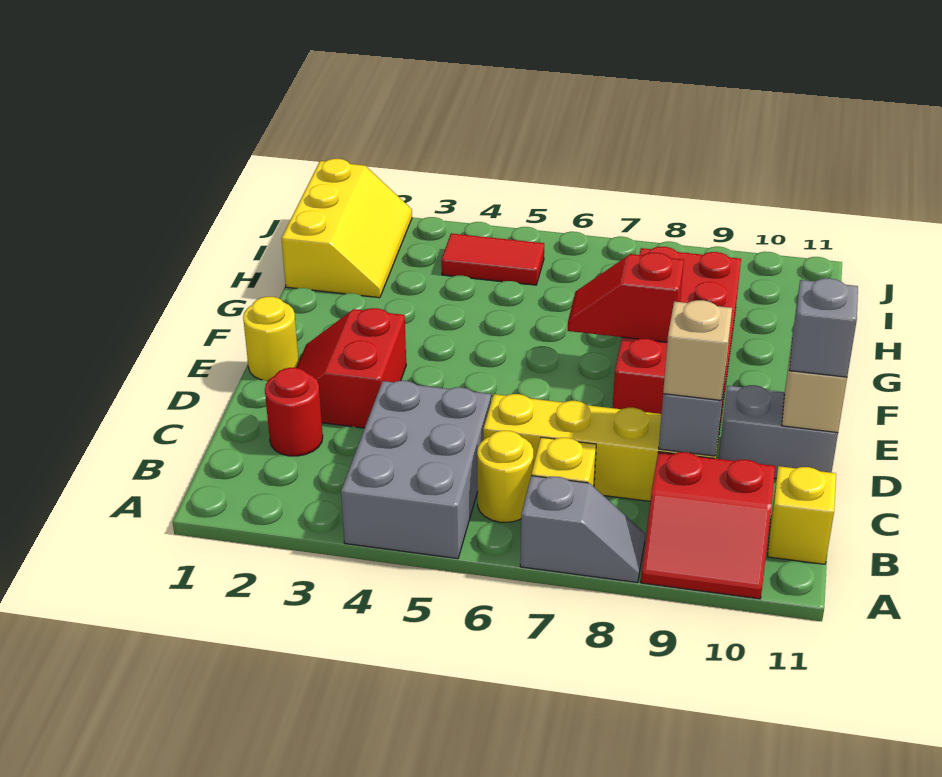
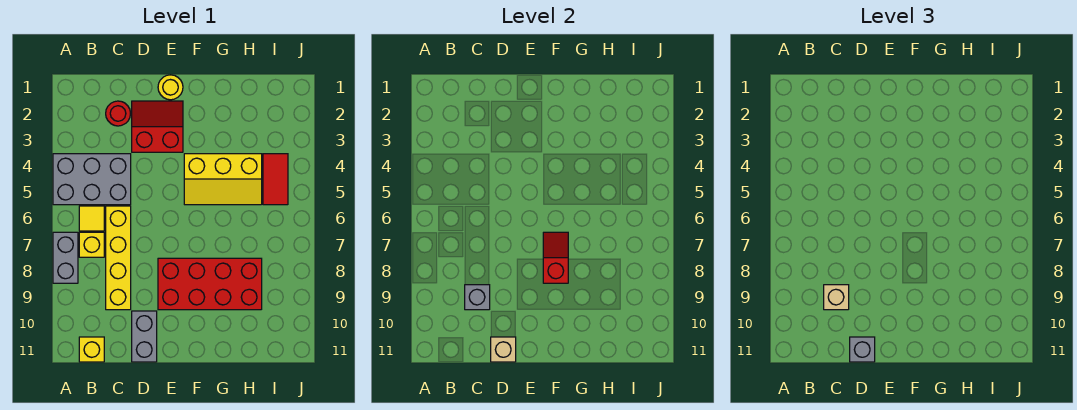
grey slope A7:A8 level 1 top 7 -> grey brick A7:A8 level 1
red slope A9:B10 level 1 top B -> none
yellow round brick B6 level 1 -> yellow tile B6 level 1
yellow slope H1:J2 level 1 top 1 -> yellow slope F4:H5 level 1 top 4

